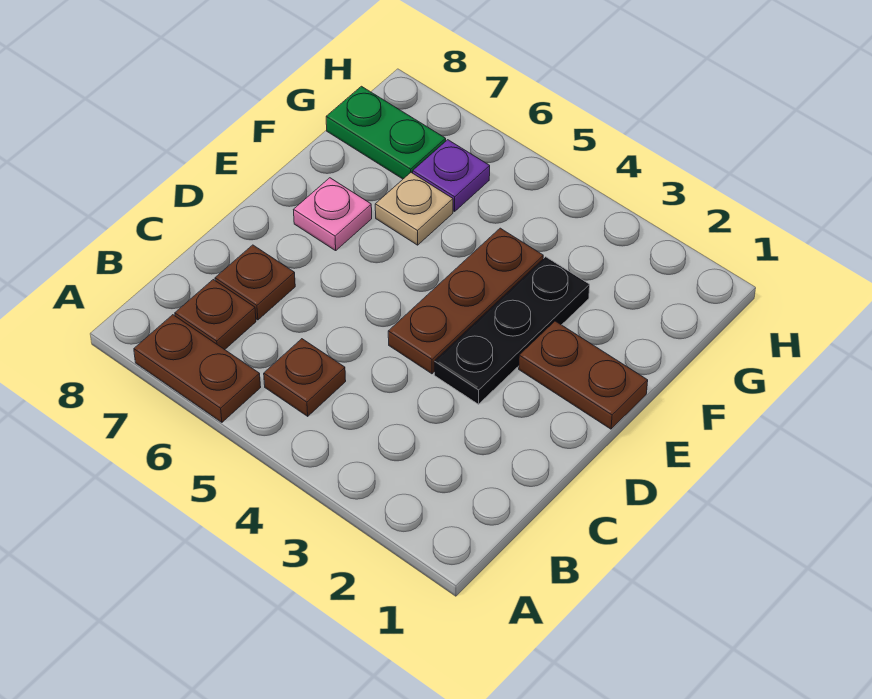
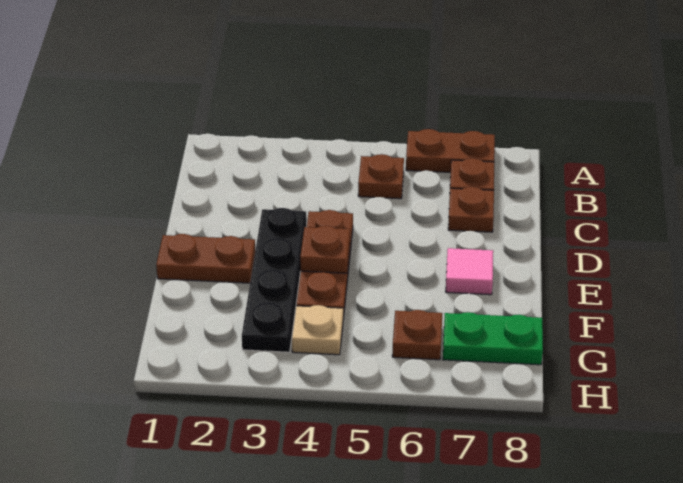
black plate D3:F3 level 1 -> black plate D3:G3 level 1
none -> brown plate E4 level 2
pink plate E7 level 1 -> pink tile E7 level 1
tan plate F6 level 1 -> tan plate G4 level 1
purple plate G6 level 1 -> brown plate G6 level 1

